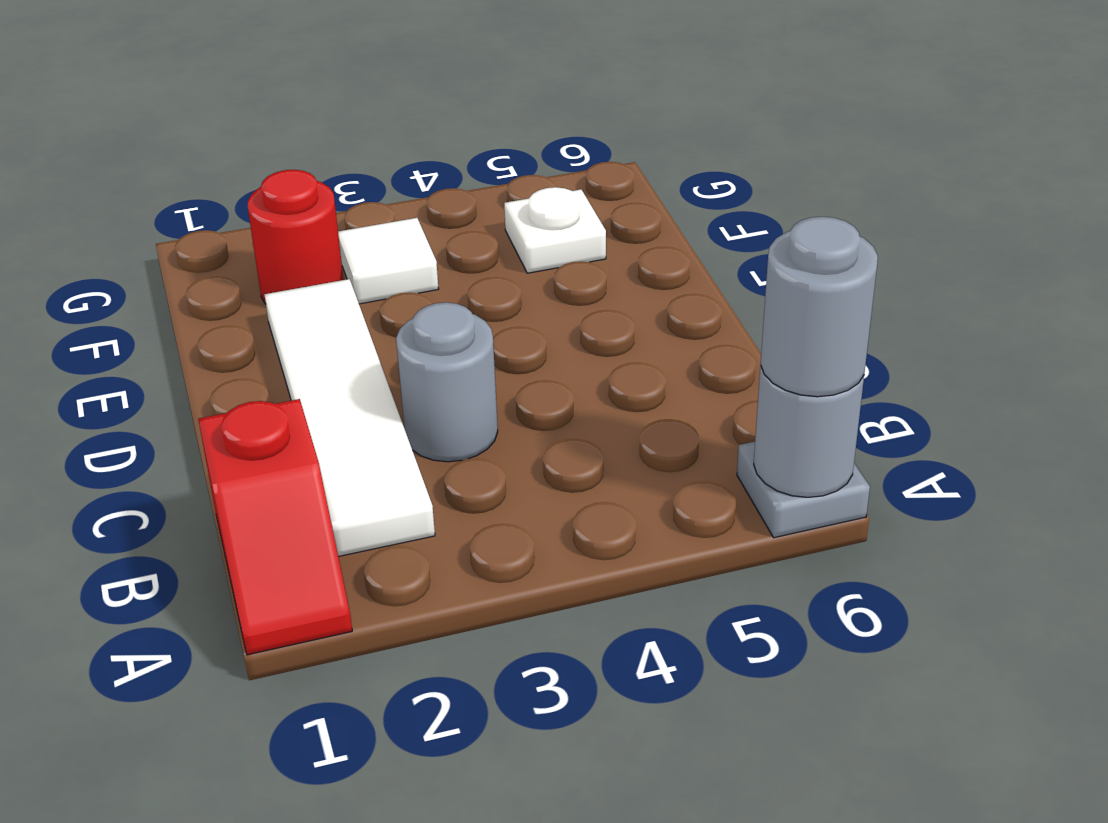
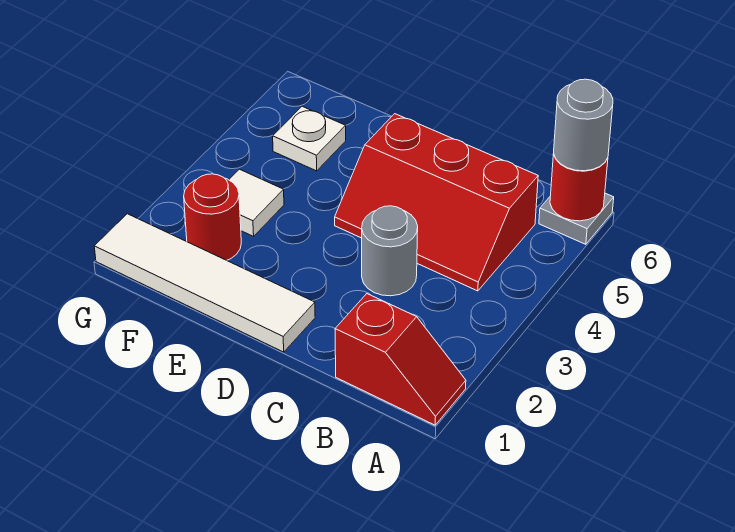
grey round brick A6 level 2 -> red round brick A6 level 2
white tile B2:E2 level 1 -> white tile D1:G1 level 1
none -> red slope B4:D5 level 1 top 5

